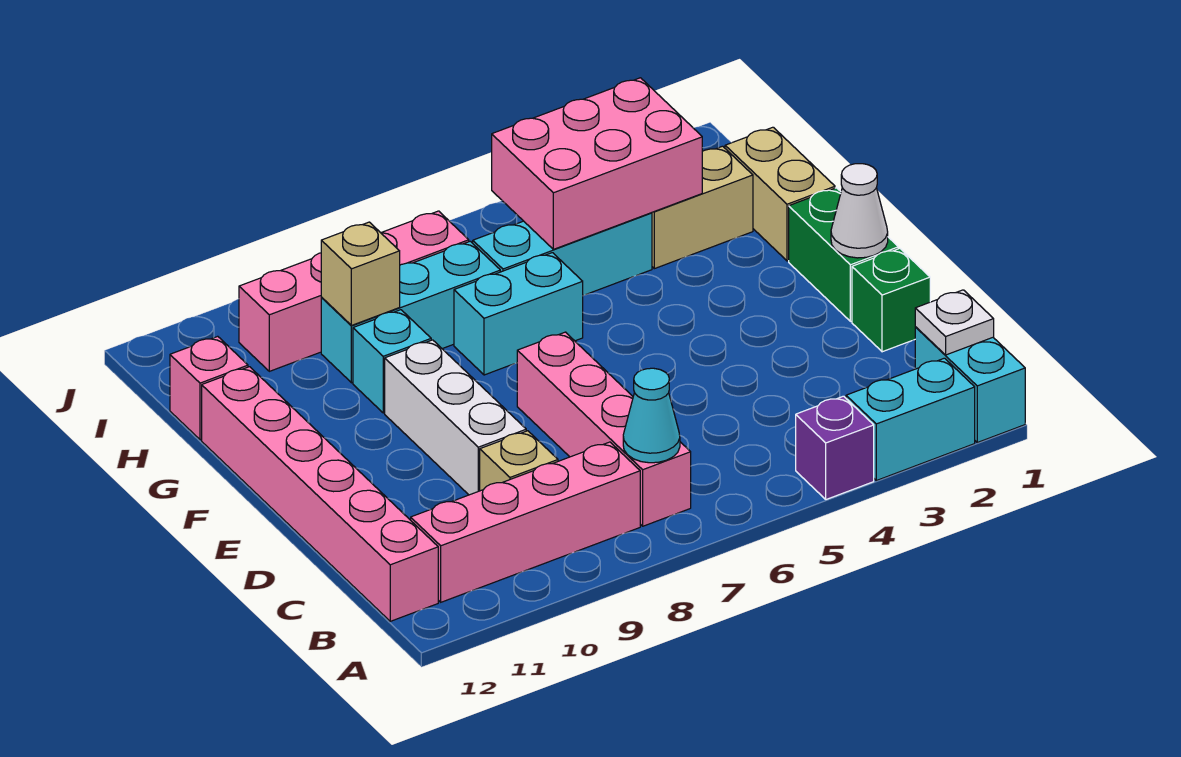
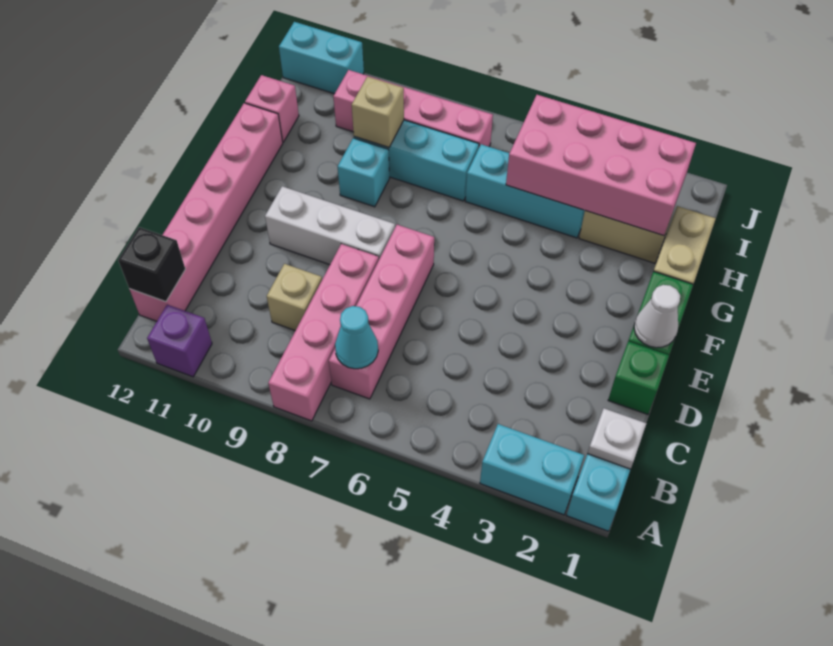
purple brick A4 level 1 -> purple brick A11 level 1
pink brick B8:B11 level 1 -> pink brick A8:D8 level 1
none -> black brick B12 level 2
white brick D9:F9 level 1 -> white brick E8:E10 level 1
cyan brick G6:G7 level 1 -> cyan brick J11:J12 level 1
pink brick H3:I5 level 2 -> pink brick H2:I5 level 2

